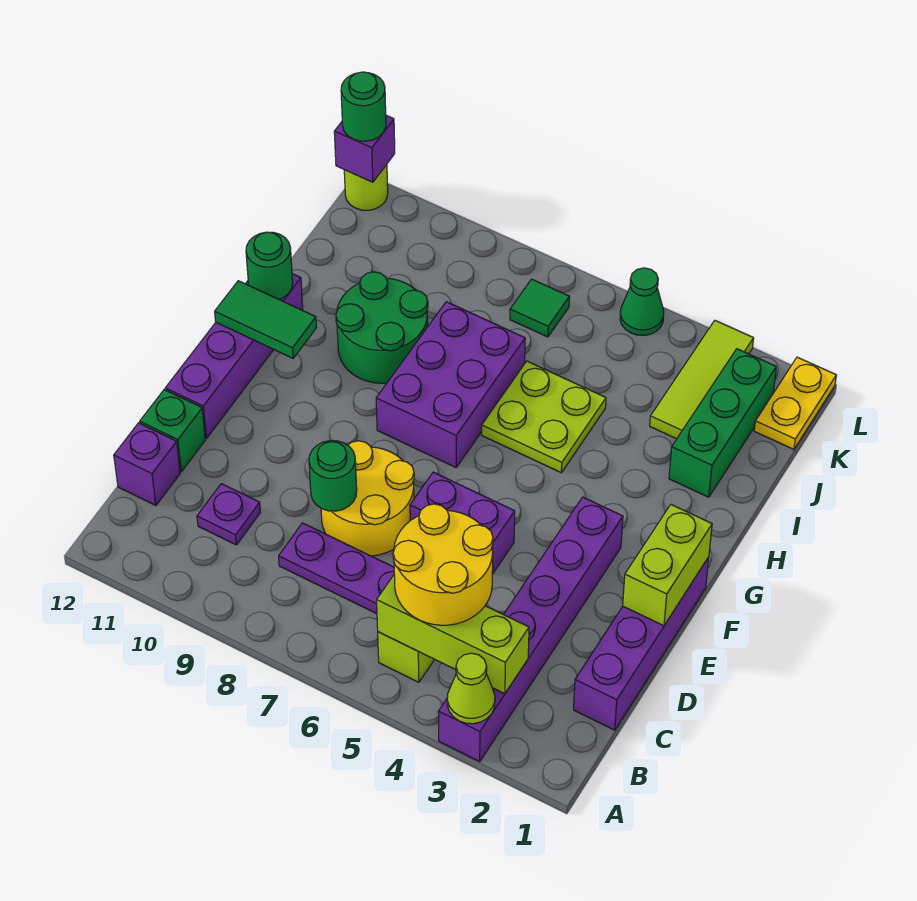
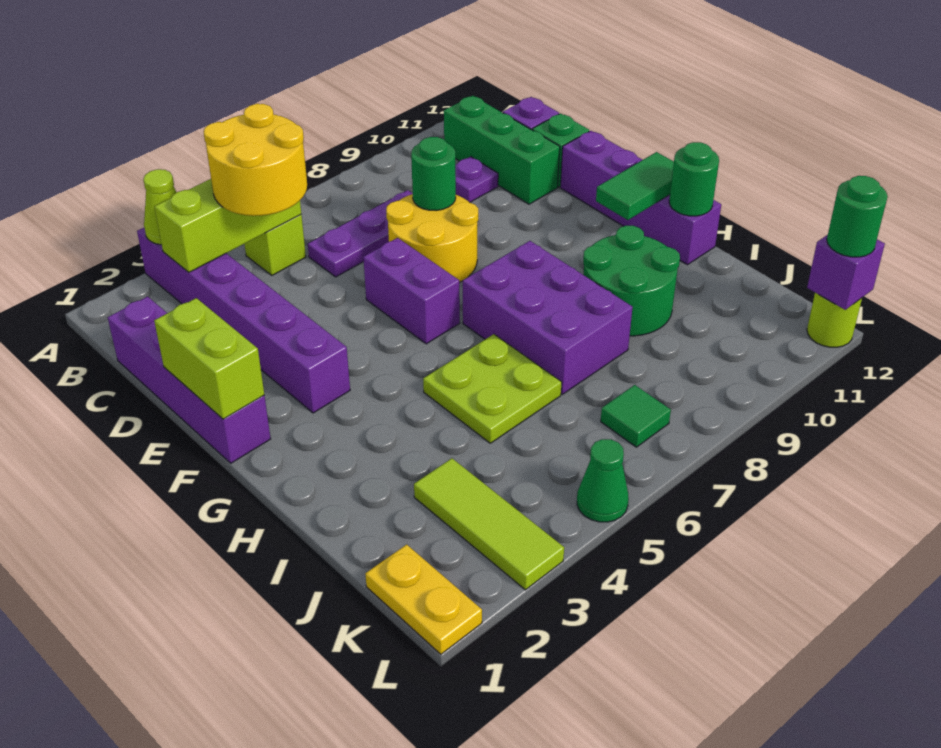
purple brick E5:E6 level 1 -> purple brick E6:F6 level 1
green brick I2:K2 level 1 -> green brick B11:D11 level 1

